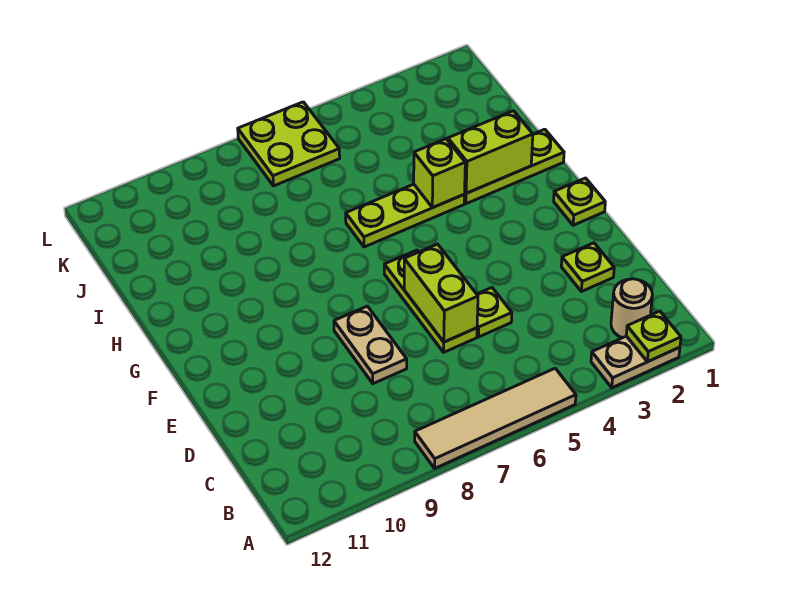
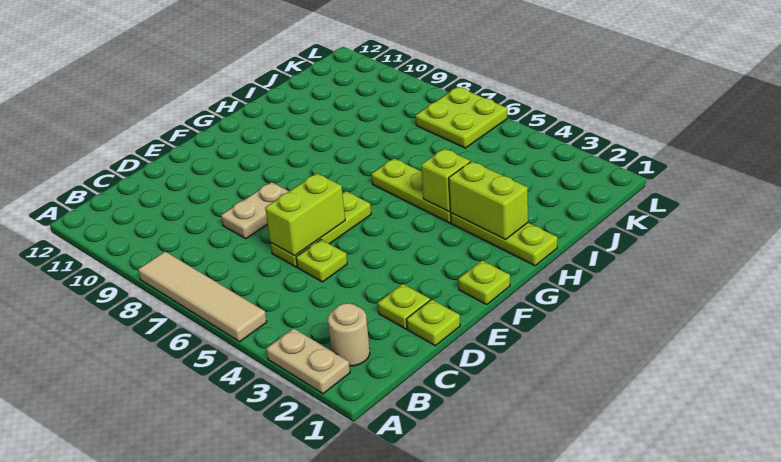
lime plate A2 level 2 -> lime plate D1 level 1

